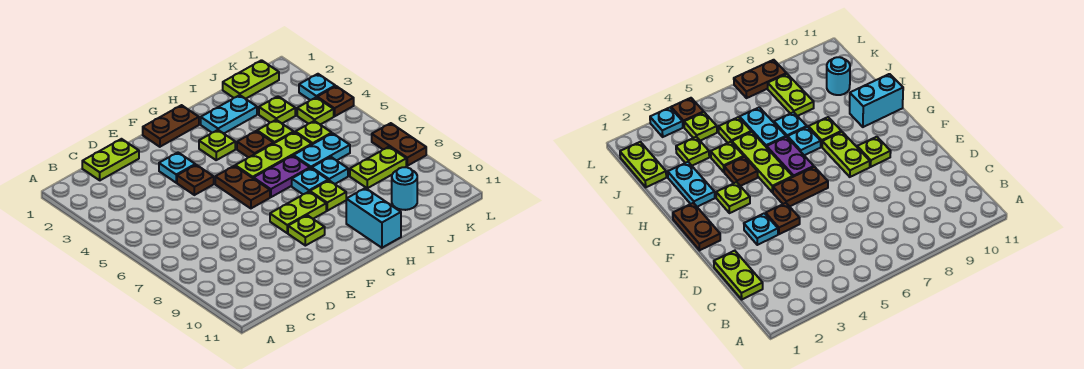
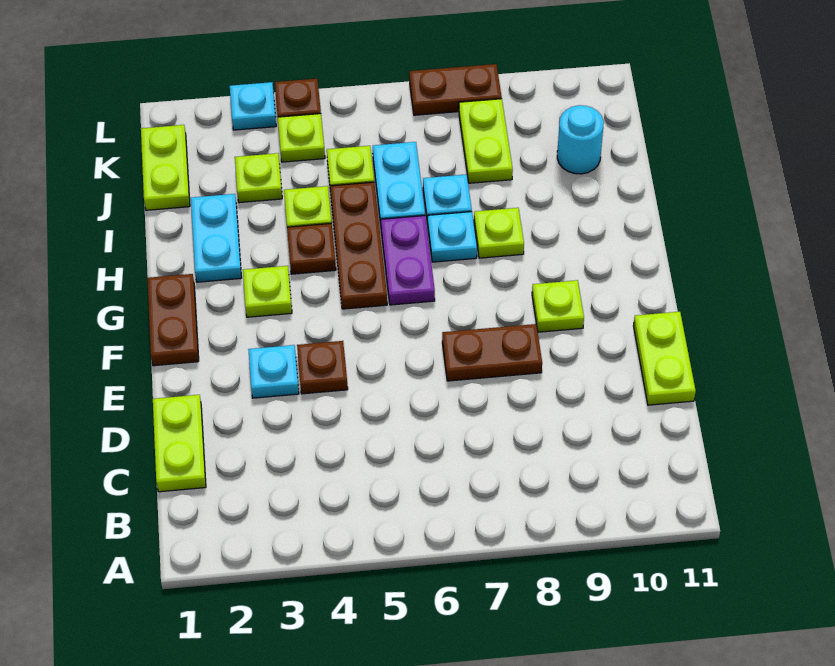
brown plate F5:F6 level 1 -> brown plate E7:E8 level 1
lime plate F8:G8 level 1 -> lime plate D11:E11 level 1
lime plate G5:I5 level 1 -> brown plate G5:I5 level 1
cyan brick H10:H11 level 1 -> none

